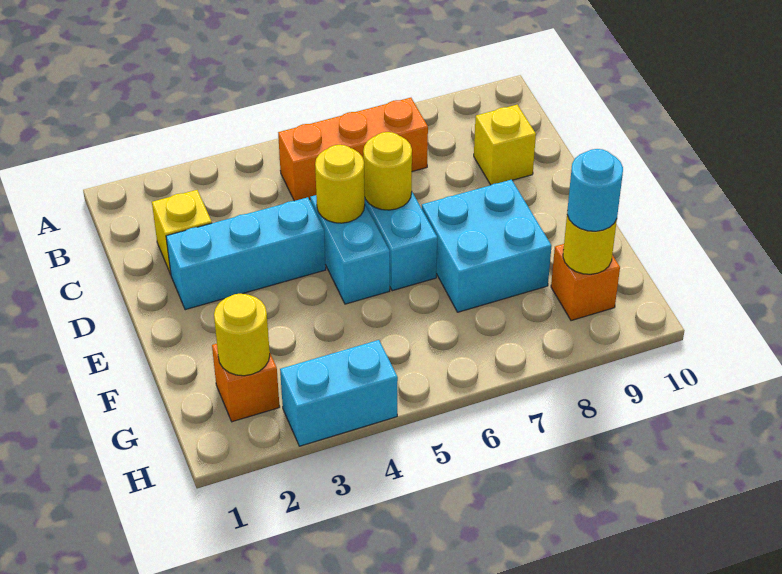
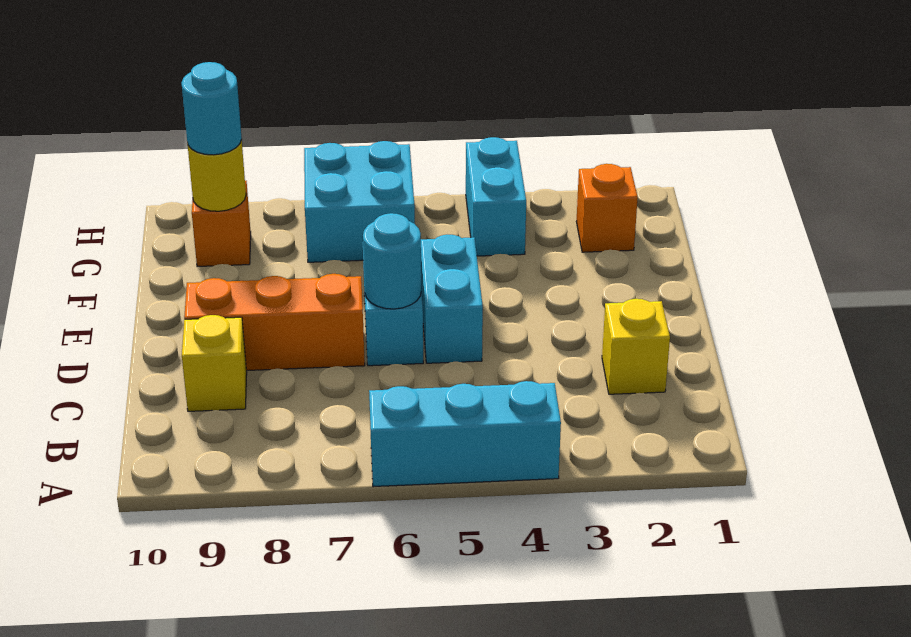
orange brick B5:B7 level 1 -> orange brick D7:D9 level 1
cyan brick D2:D4 level 1 -> cyan brick A4:A6 level 1
yellow round brick D5 level 2 -> none
yellow round brick D6 level 2 -> cyan round brick D6 level 2
cyan brick E7:F8 level 1 -> cyan brick G6:H7 level 1
yellow round brick G2 level 2 -> none
cyan brick H3:H4 level 1 -> cyan brick G4:H4 level 1

